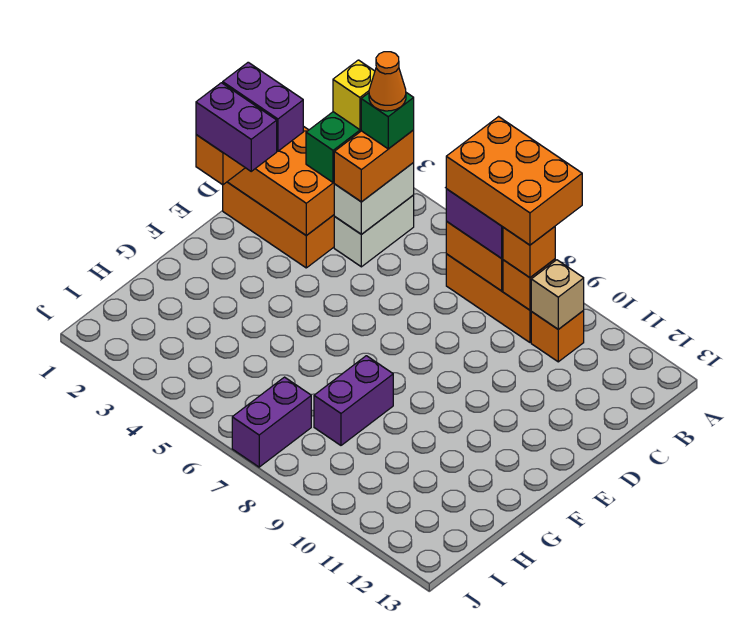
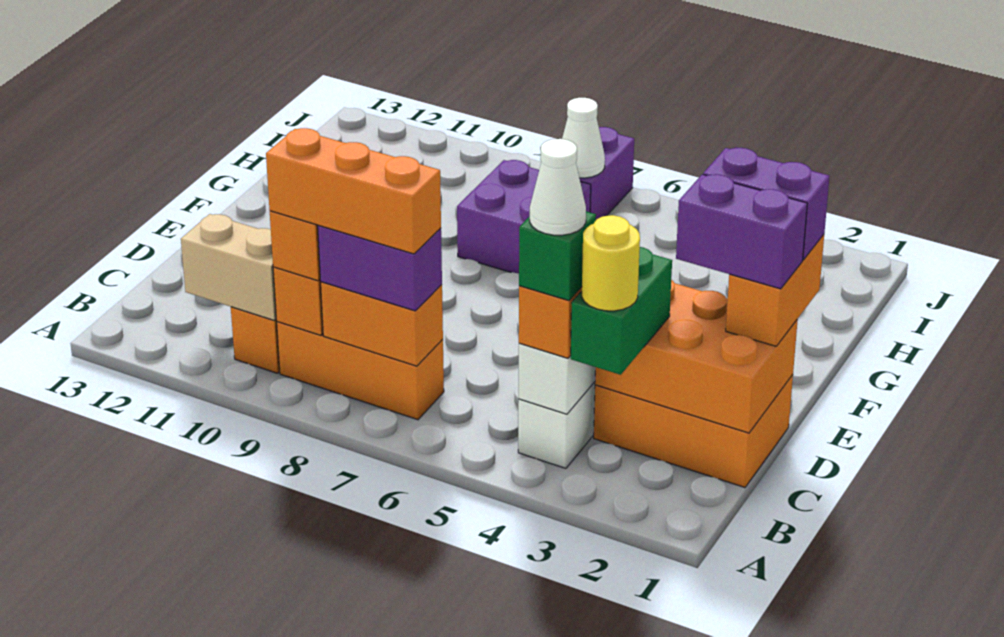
orange brick A7:B9 level 4 -> orange brick B7:B9 level 4
yellow brick B3 level 4 -> yellow round brick B3 level 4
orange cone B4 level 5 -> white cone B4 level 5
tan brick B10 level 2 -> tan brick B10:B11 level 2
purple brick G8:H8 level 1 -> purple brick G7:H8 level 1
none -> white cone I7 level 2

